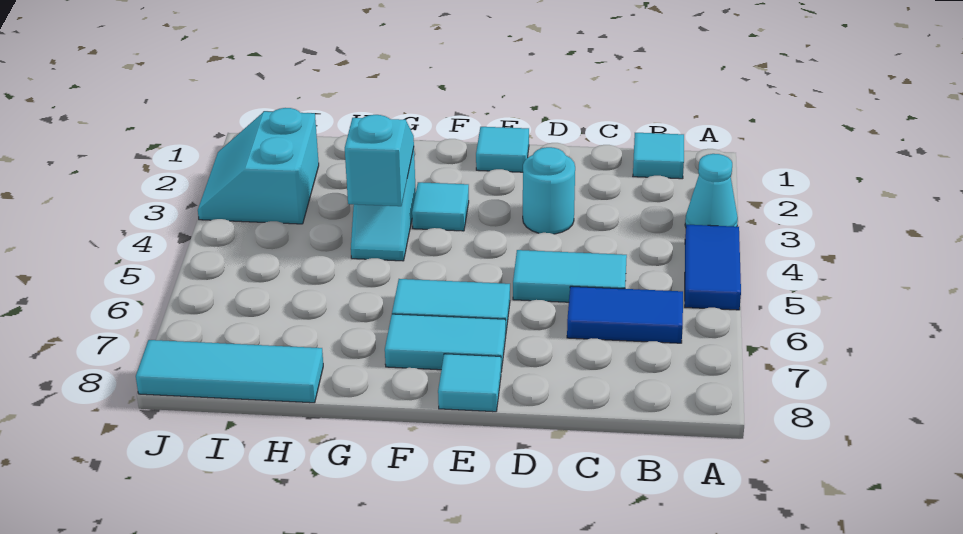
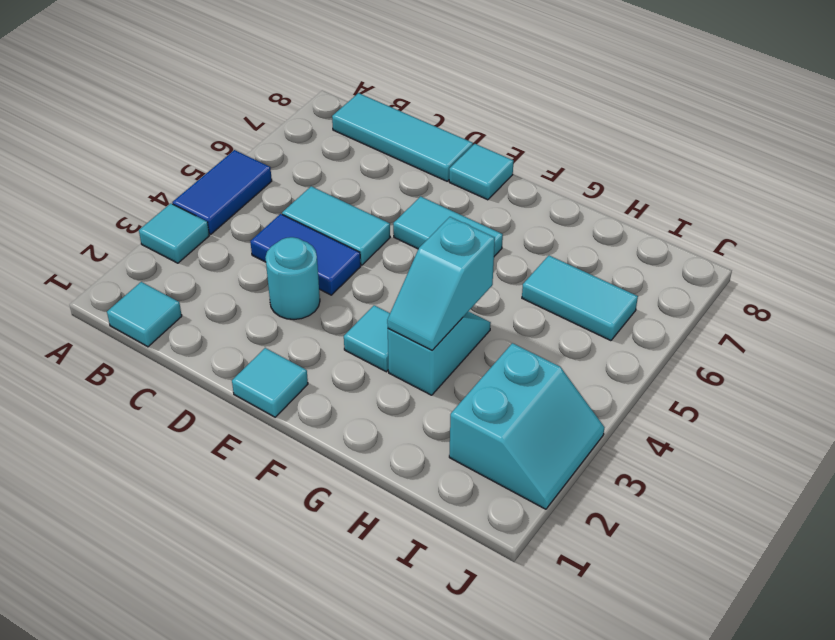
cyan cone A3 level 1 -> cyan tile A3 level 1
blue tile B6:C6 level 1 -> blue tile C4:D4 level 1
cyan tile E7:F7 level 1 -> cyan tile H6:I6 level 1
cyan tile H8:J8 level 1 -> cyan tile B8:D8 level 1

